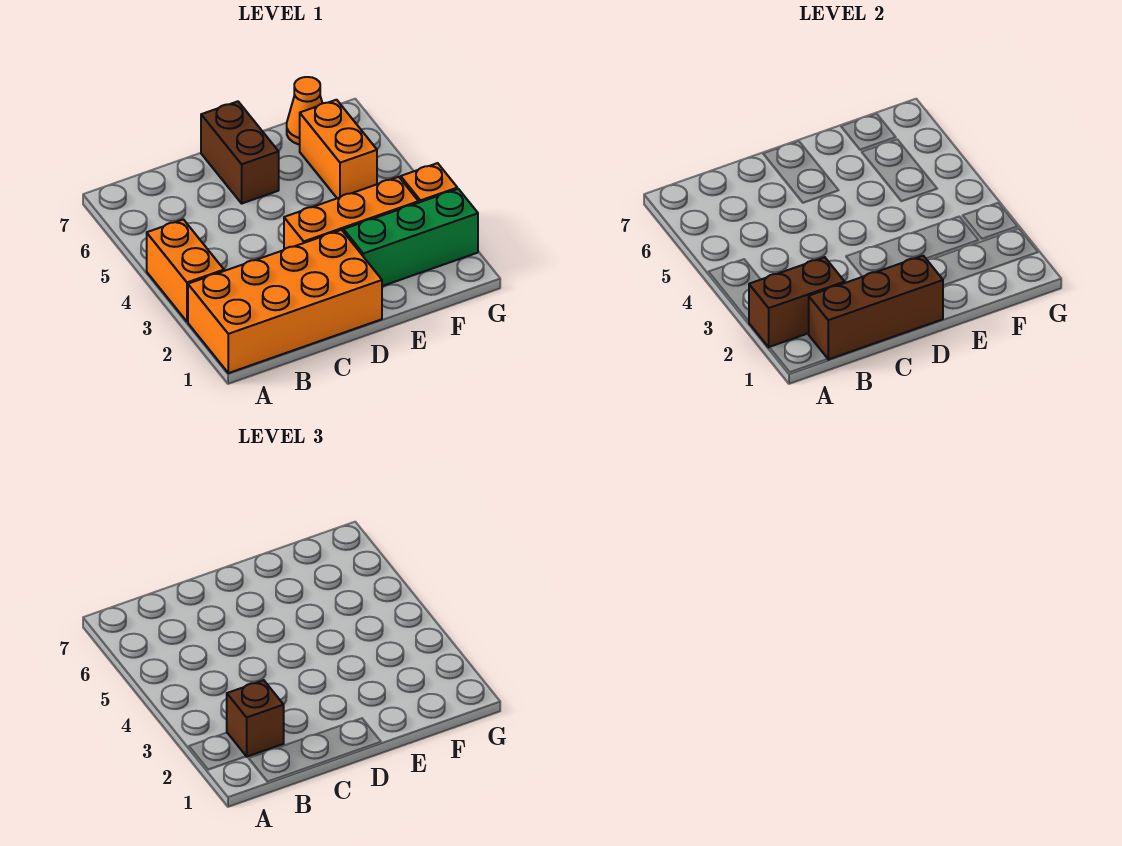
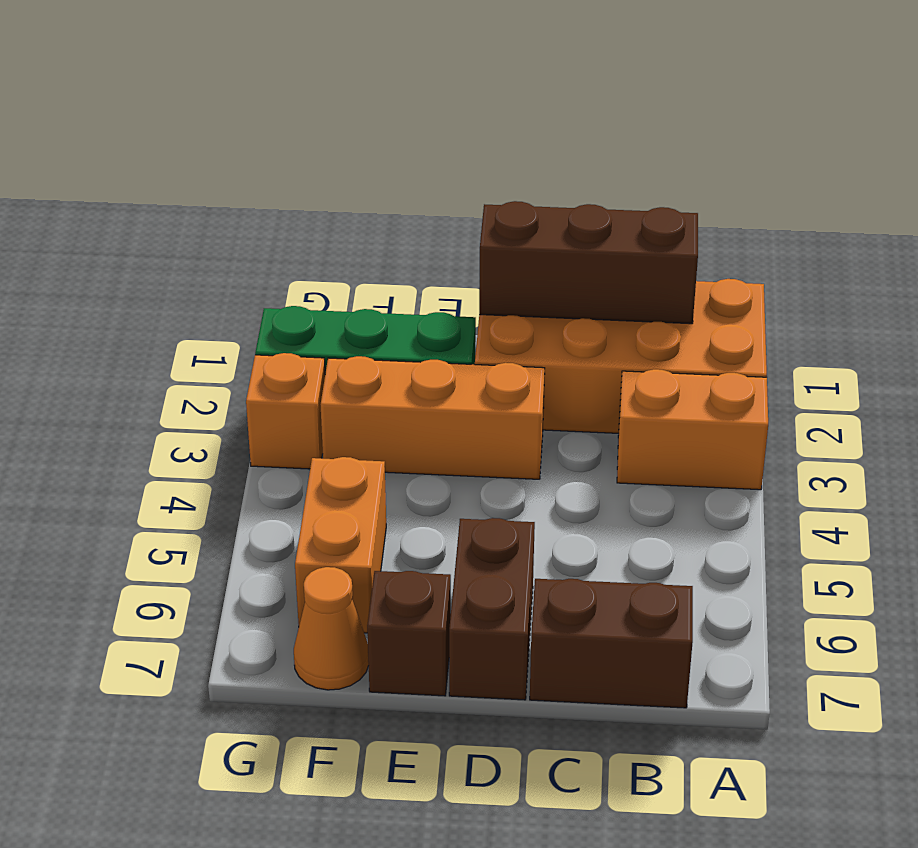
brown brick A2:B2 level 2 -> brown brick B7:C7 level 1
orange brick A3:A4 level 1 -> orange brick A3:B3 level 1
brown brick B2 level 3 -> brown brick E7 level 1

